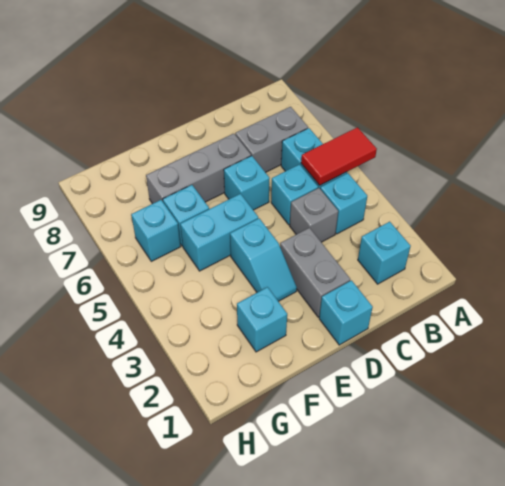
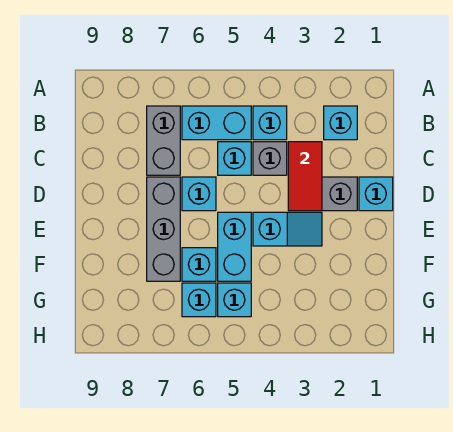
red tile A5:B5 level 2 -> red tile C3:D3 level 2
cyan brick F2 level 1 -> cyan brick G5 level 1

